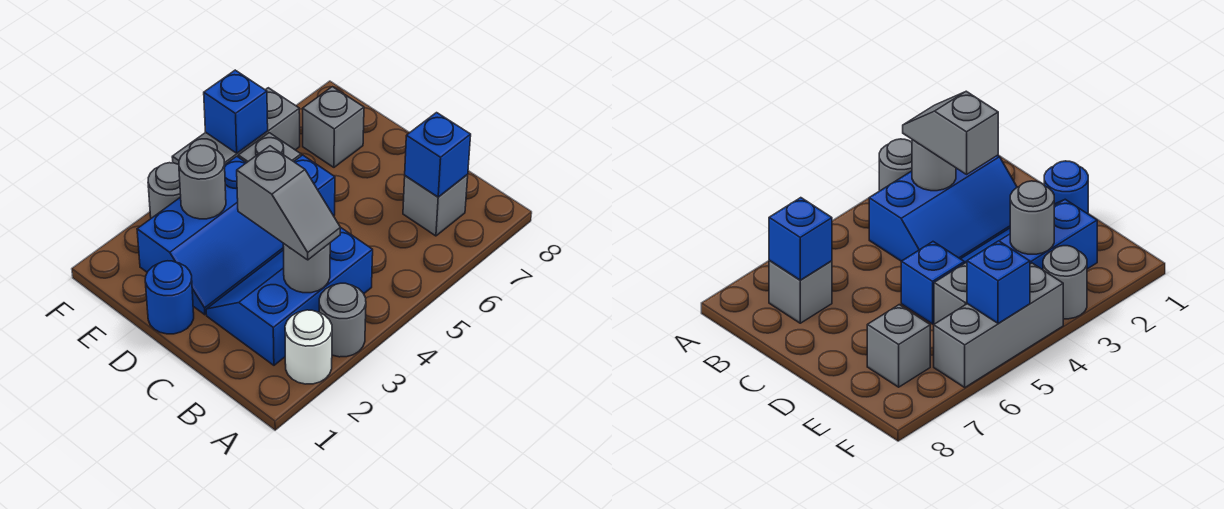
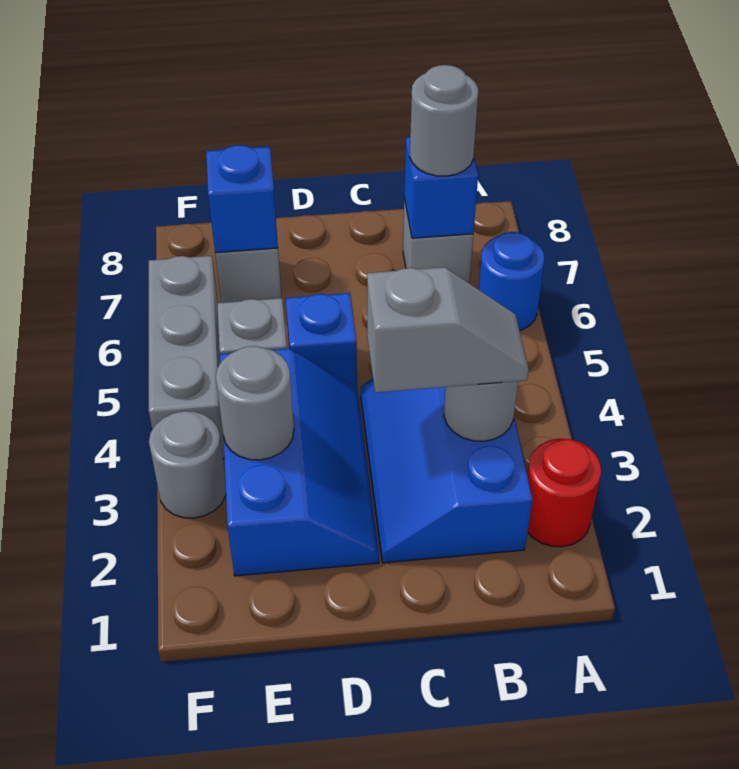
white round brick A2 level 1 -> red round brick A2 level 1
grey round brick A3 level 1 -> grey round brick B7 level 3
blue round brick D1 level 1 -> blue round brick A6 level 1
blue brick F5 level 2 -> blue brick E7 level 2

